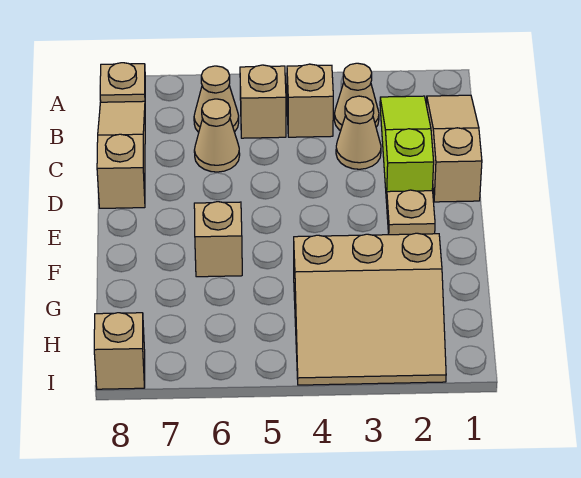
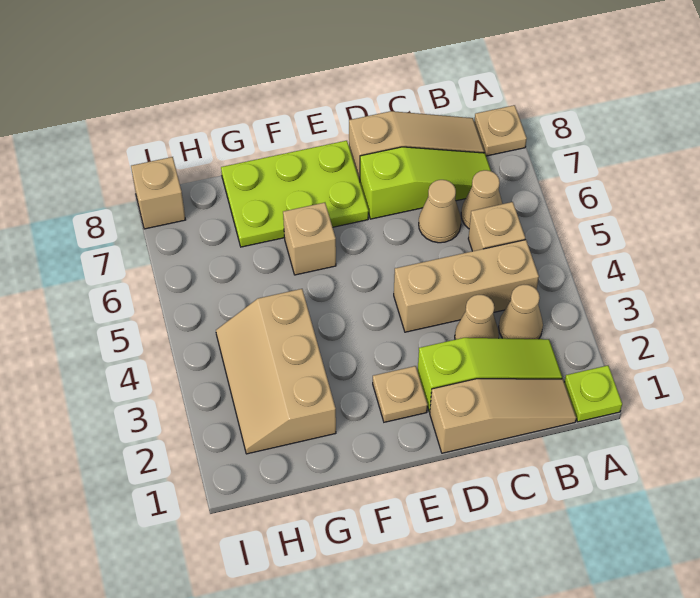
none -> lime plate A1 level 1
tan brick B4 level 1 -> tan brick B4:D4 level 1
none -> lime slope B7:D7 level 1 top D
none -> lime plate E7:G8 level 1
tan slope G2:I4 level 1 top G -> tan slope G2:H4 level 1 top G

